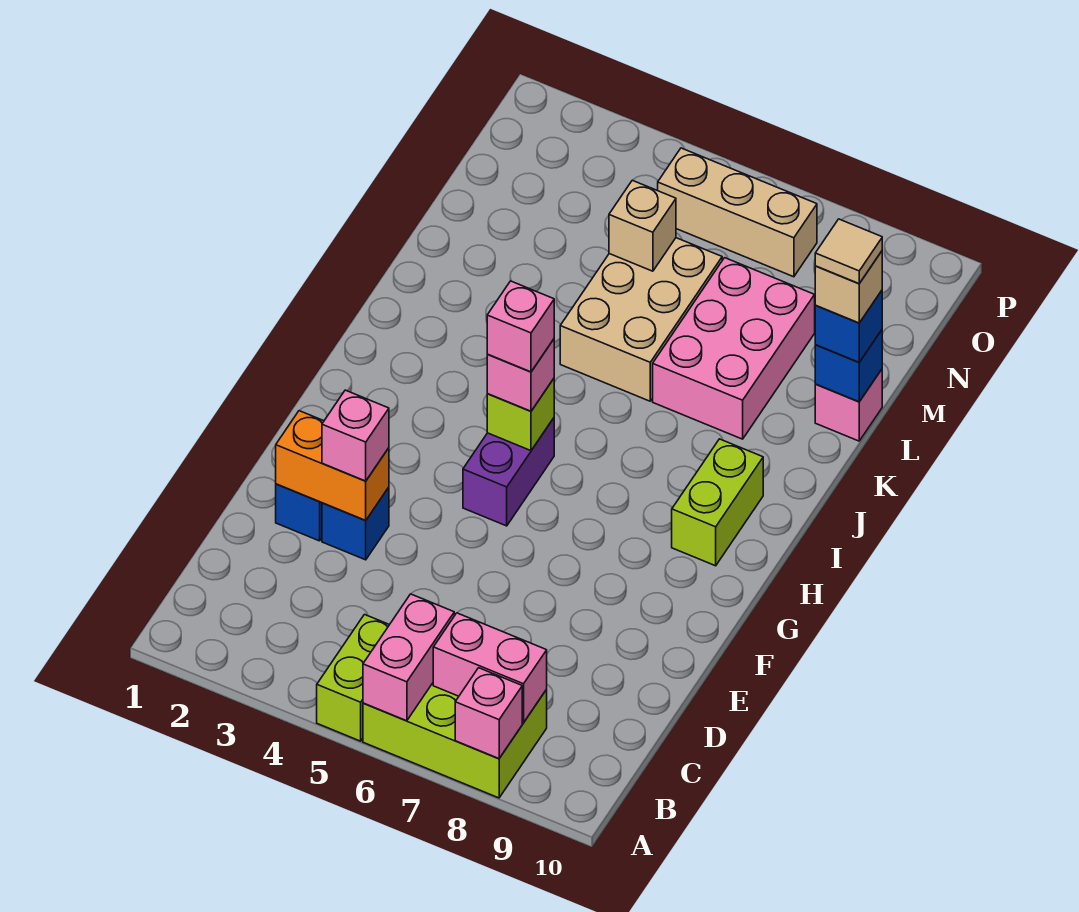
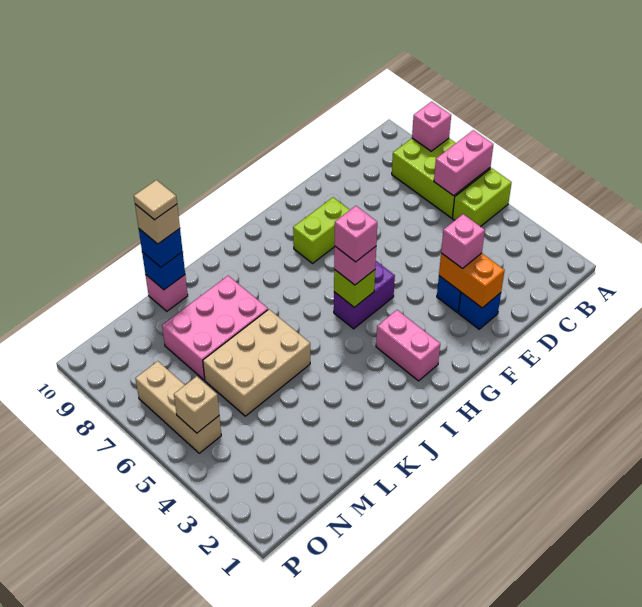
pink brick B7:B8 level 2 -> pink brick H2:H3 level 1
lime brick H9:I9 level 1 -> lime brick F8:G8 level 1
tan brick M5 level 2 -> tan brick O5 level 2

